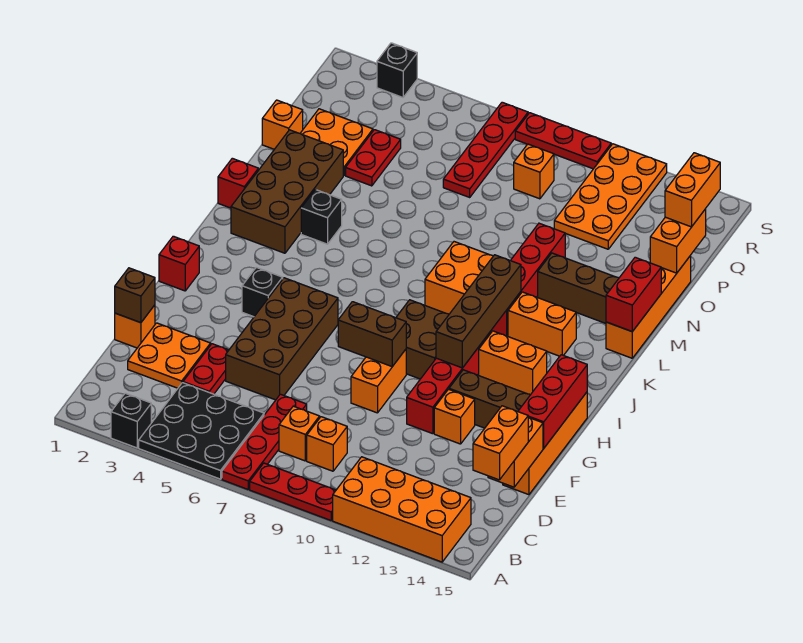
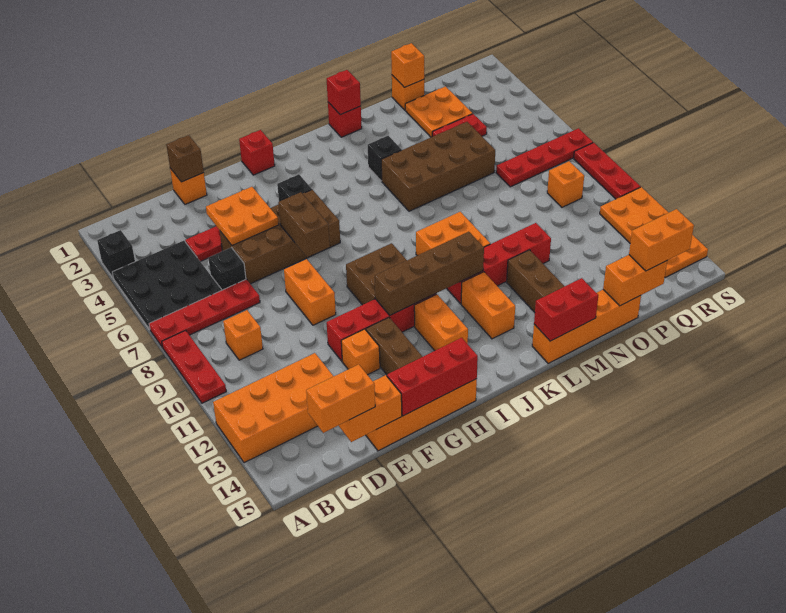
orange brick A11:B14 level 1 -> orange brick A12:D13 level 1
orange brick C8 level 1 -> orange brick O1 level 2
orange plate D2:E3 level 1 -> orange plate E4:F5 level 2
orange brick F9:G9 level 1 -> orange brick F8:F9 level 1
brown brick G8:G9 level 2 -> brown brick G6:G7 level 2
brown brick K2:N3 level 1 -> brown brick L5:O6 level 1
none -> red brick L1 level 2
orange plate P11:S12 level 1 -> orange plate R11:S14 level 1
black brick S3 level 1 -> black brick D6 level 1

